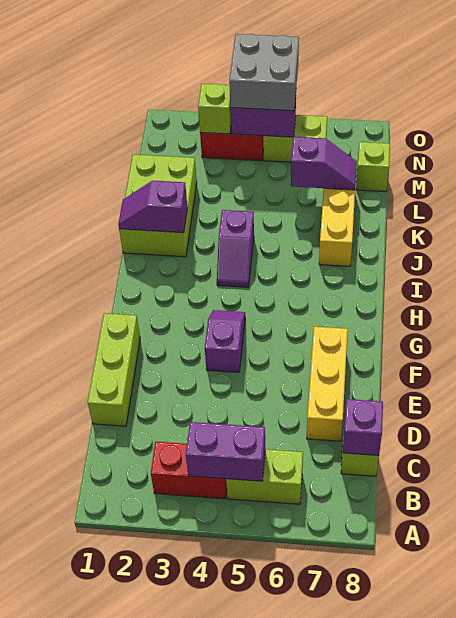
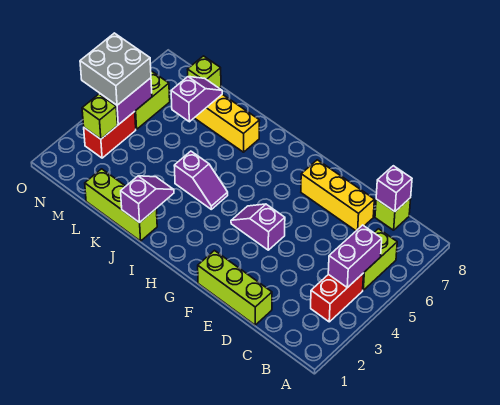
lime brick J1:L2 level 1 -> lime brick J1:L1 level 1
purple slope J1:J2 level 2 top 2 -> purple slope J1:J2 level 2 top 1

